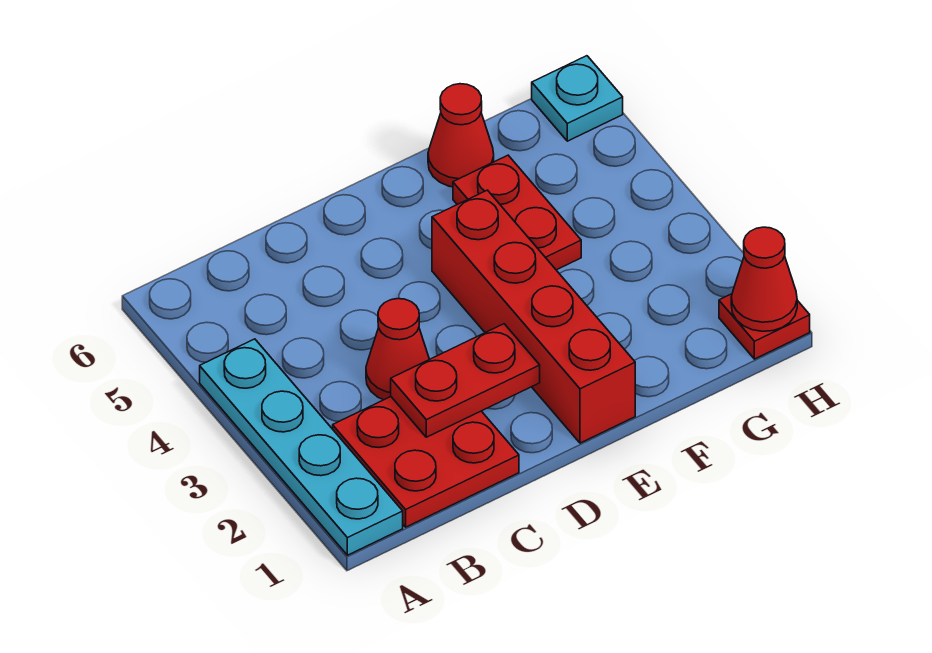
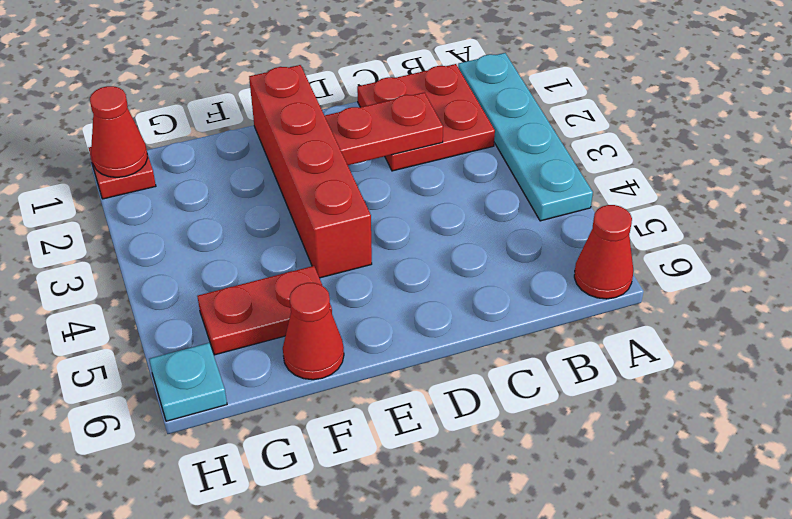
red cone C3 level 1 -> red cone A6 level 1
red plate F4:F5 level 1 -> red plate F5:G5 level 1

